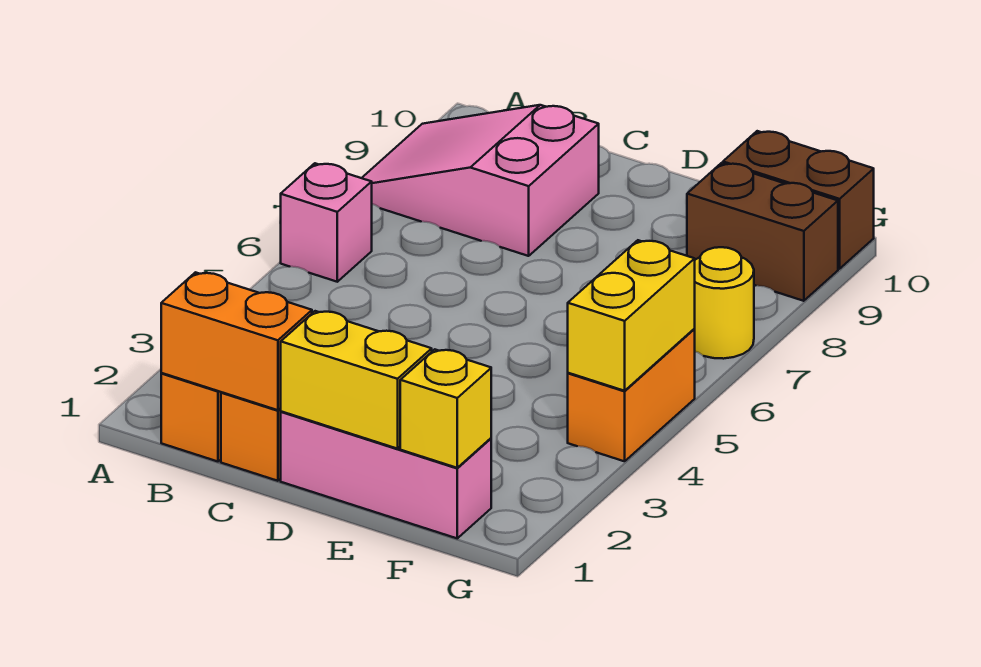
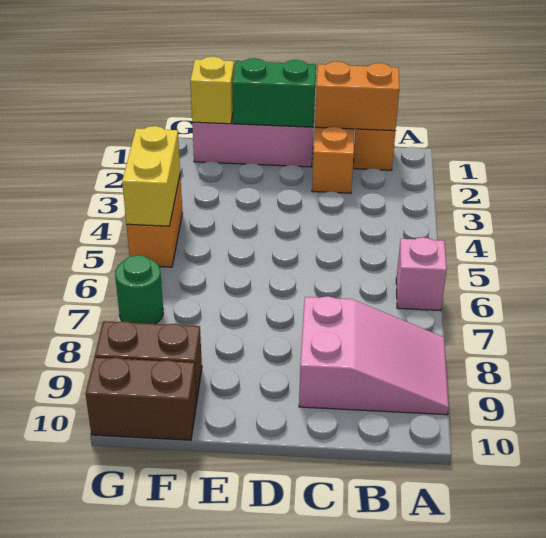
yellow brick D1:E1 level 2 -> green brick D1:E1 level 2
yellow round brick G7 level 1 -> green round brick G7 level 1

